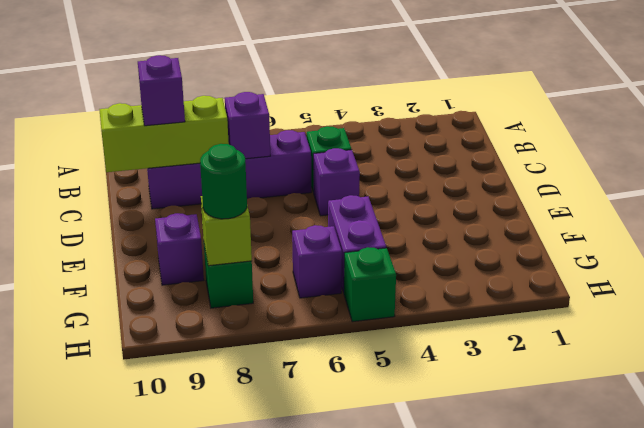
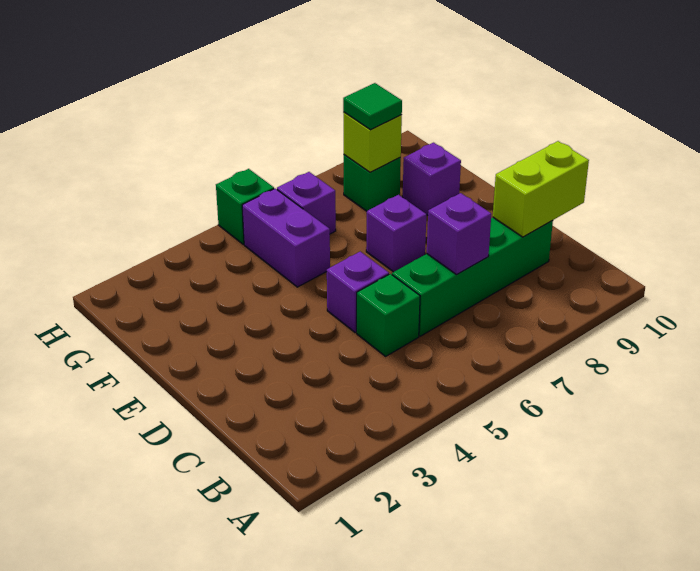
purple brick C6:C9 level 1 -> green brick C6:C9 level 1
lime brick C8:C10 level 2 -> lime brick C9:C10 level 2
purple brick C9 level 3 -> purple brick E7 level 1
green round brick G8 level 3 -> green tile G8 level 3

